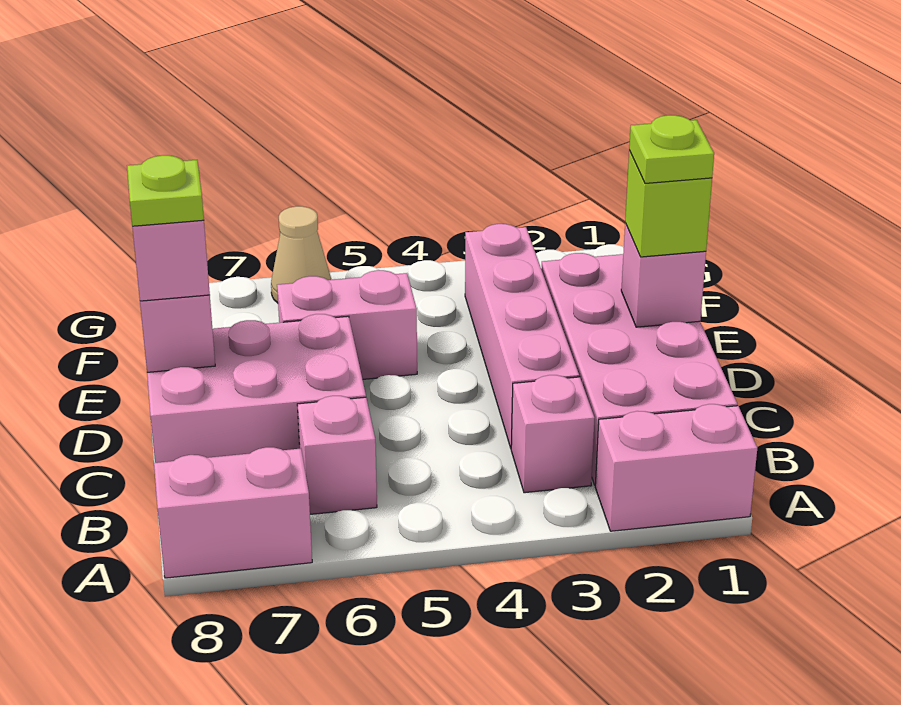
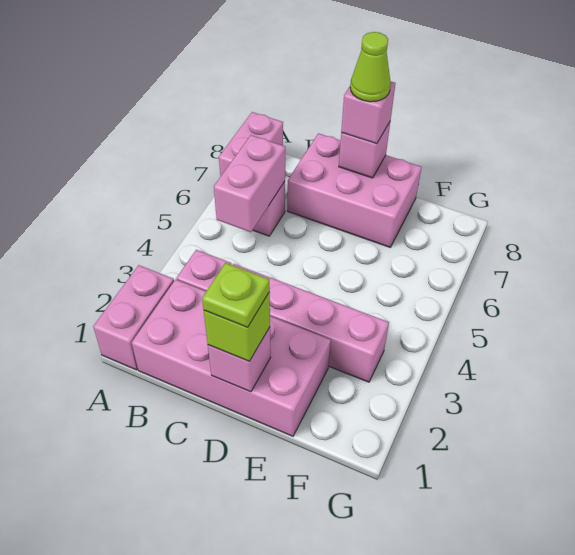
pink brick C6:D8 level 1 -> pink brick C7:E8 level 1
lime plate D8 level 4 -> lime cone D8 level 4
pink brick E5:E6 level 1 -> pink brick B5:B6 level 2
tan cone G6 level 1 -> none

